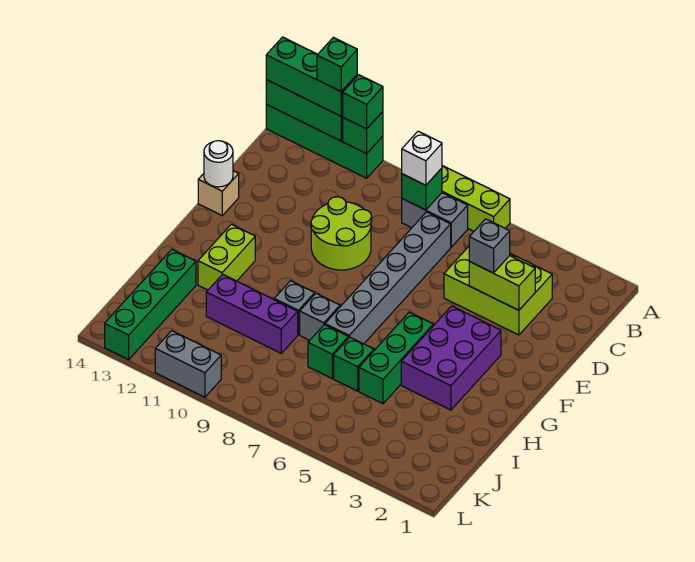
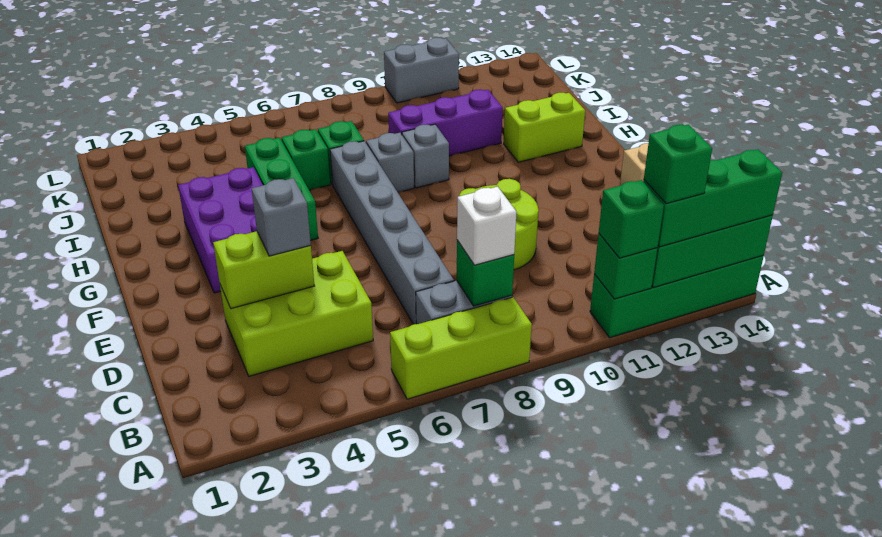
white round brick E14 level 2 -> none
lime brick G12:H12 level 1 -> lime brick H12:H13 level 1
green brick I13:L13 level 1 -> none

